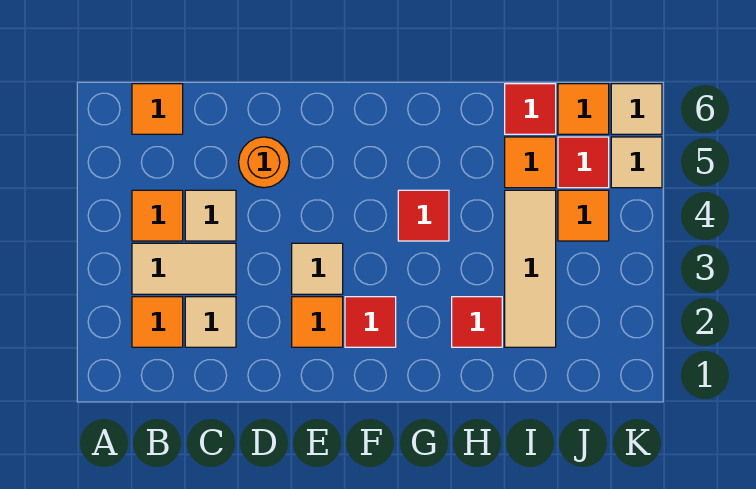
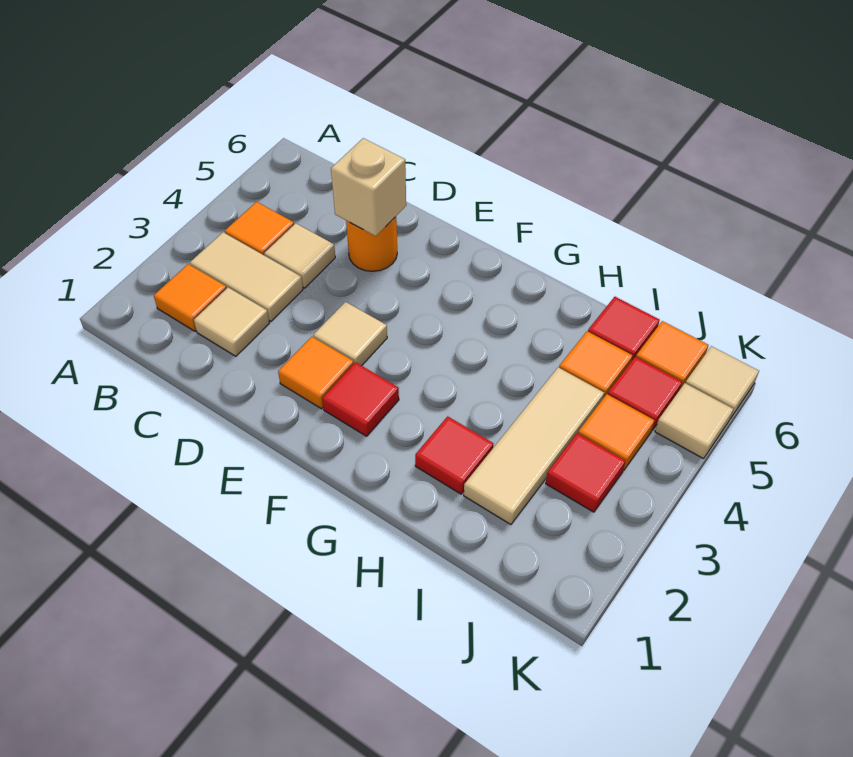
orange tile B6 level 1 -> none
none -> tan brick D5 level 2
red tile G4 level 1 -> red tile J3 level 1

